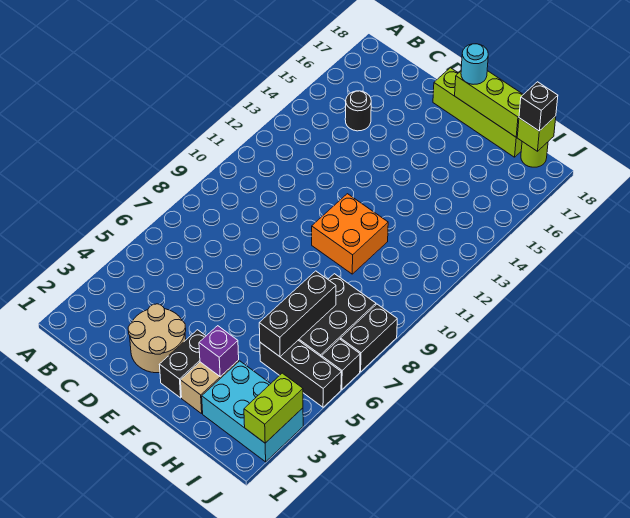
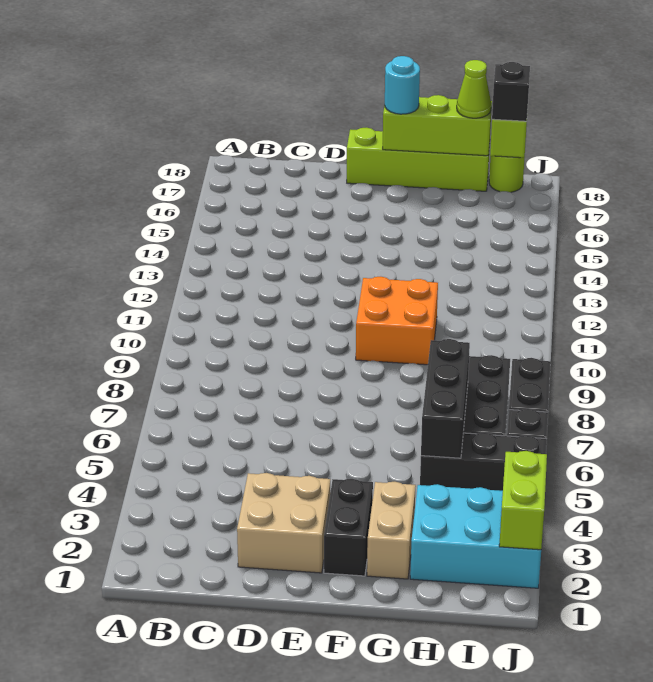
black round brick C15 level 1 -> none
tan round brick D2:E3 level 1 -> tan brick D2:E3 level 1
purple brick G3 level 2 -> none
none -> lime cone H18 level 3

